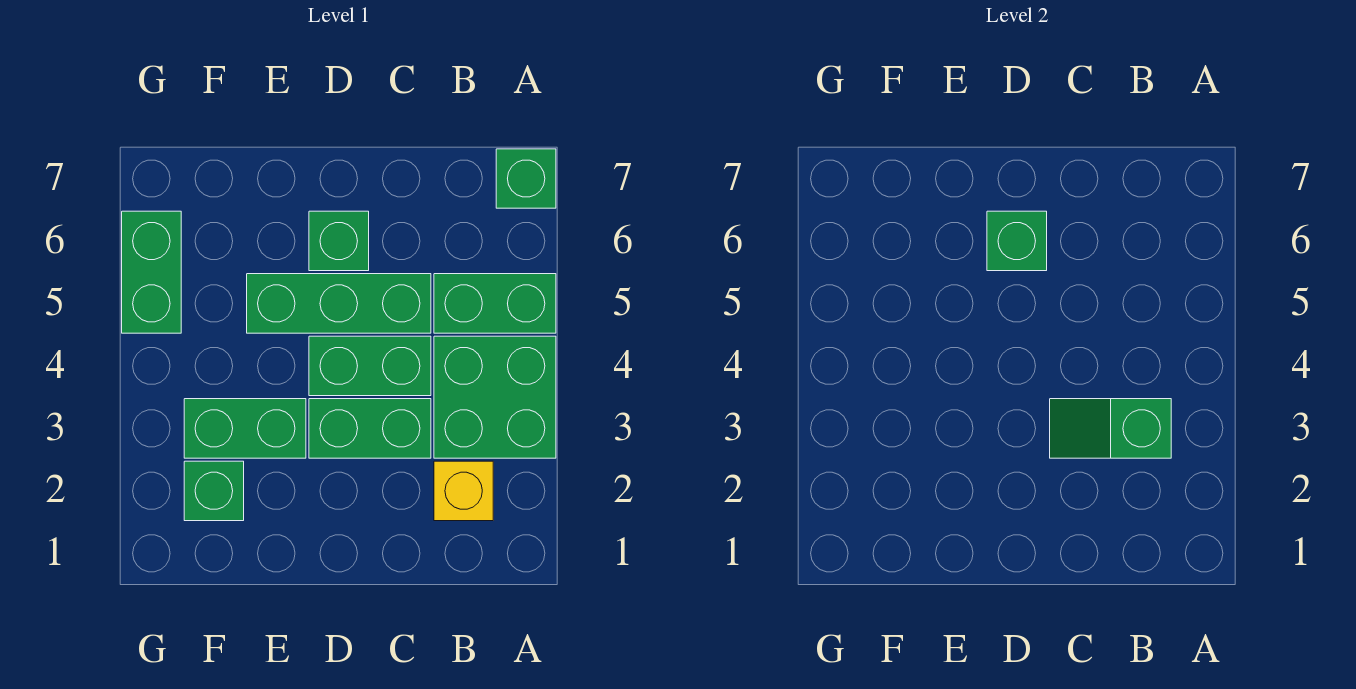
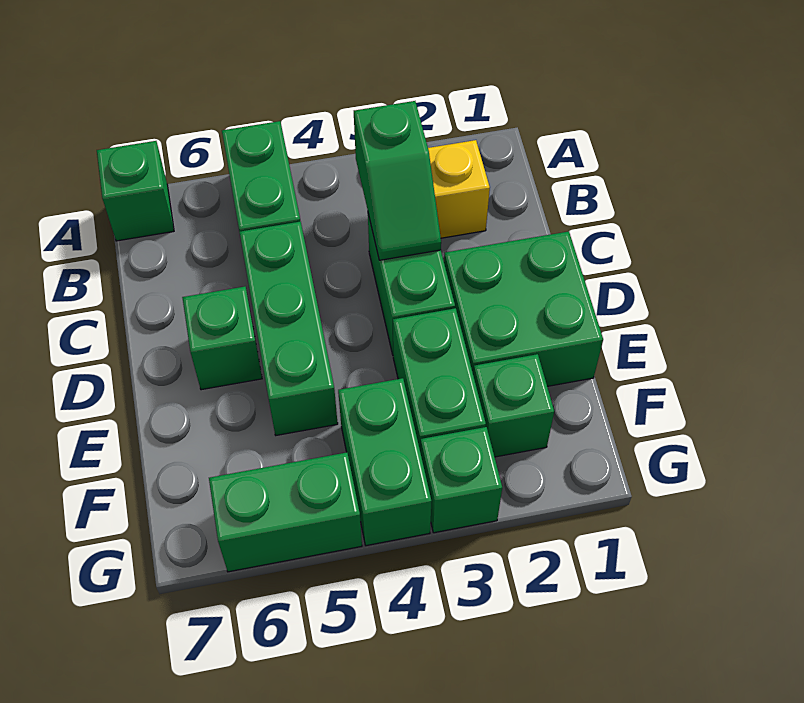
green brick A3:B4 level 1 -> green brick D1:E2 level 1
green brick C4:D4 level 1 -> green brick F4:G4 level 1
green brick D6 level 2 -> green brick G3 level 1

